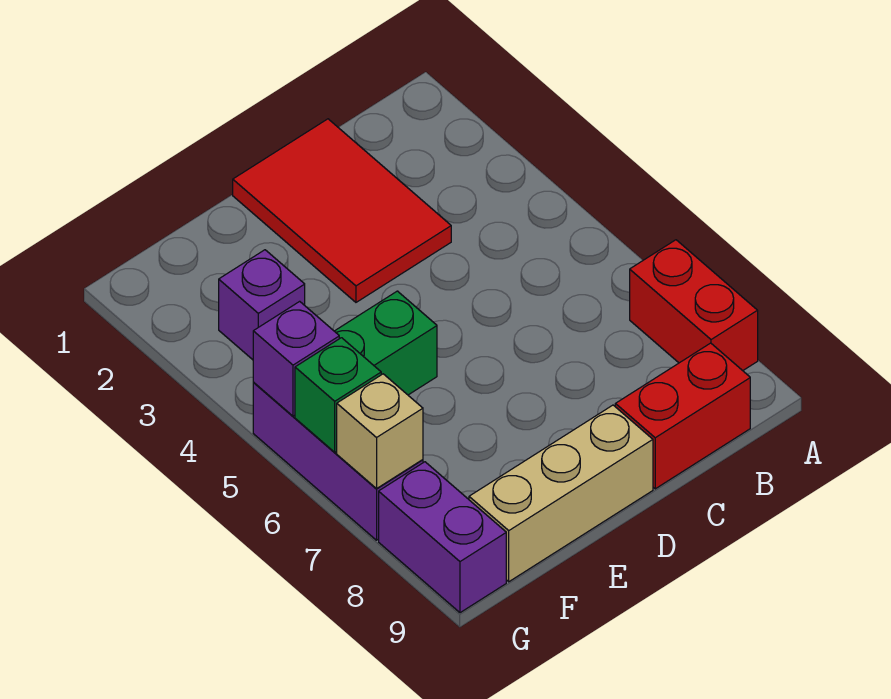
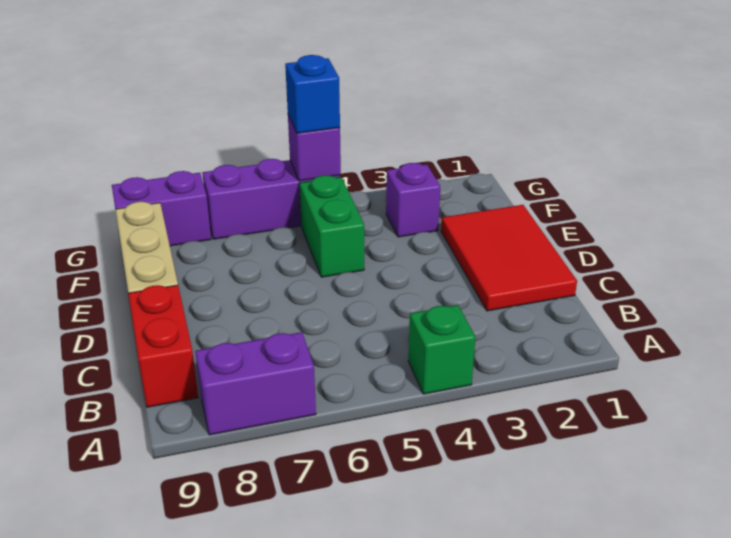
red brick A7:A8 level 1 -> purple brick A7:A8 level 1
red tile C1:D3 level 1 -> red tile C1:E2 level 1
none -> blue brick G5 level 3
green brick G6 level 2 -> green brick A4 level 1
tan brick G7 level 2 -> none

